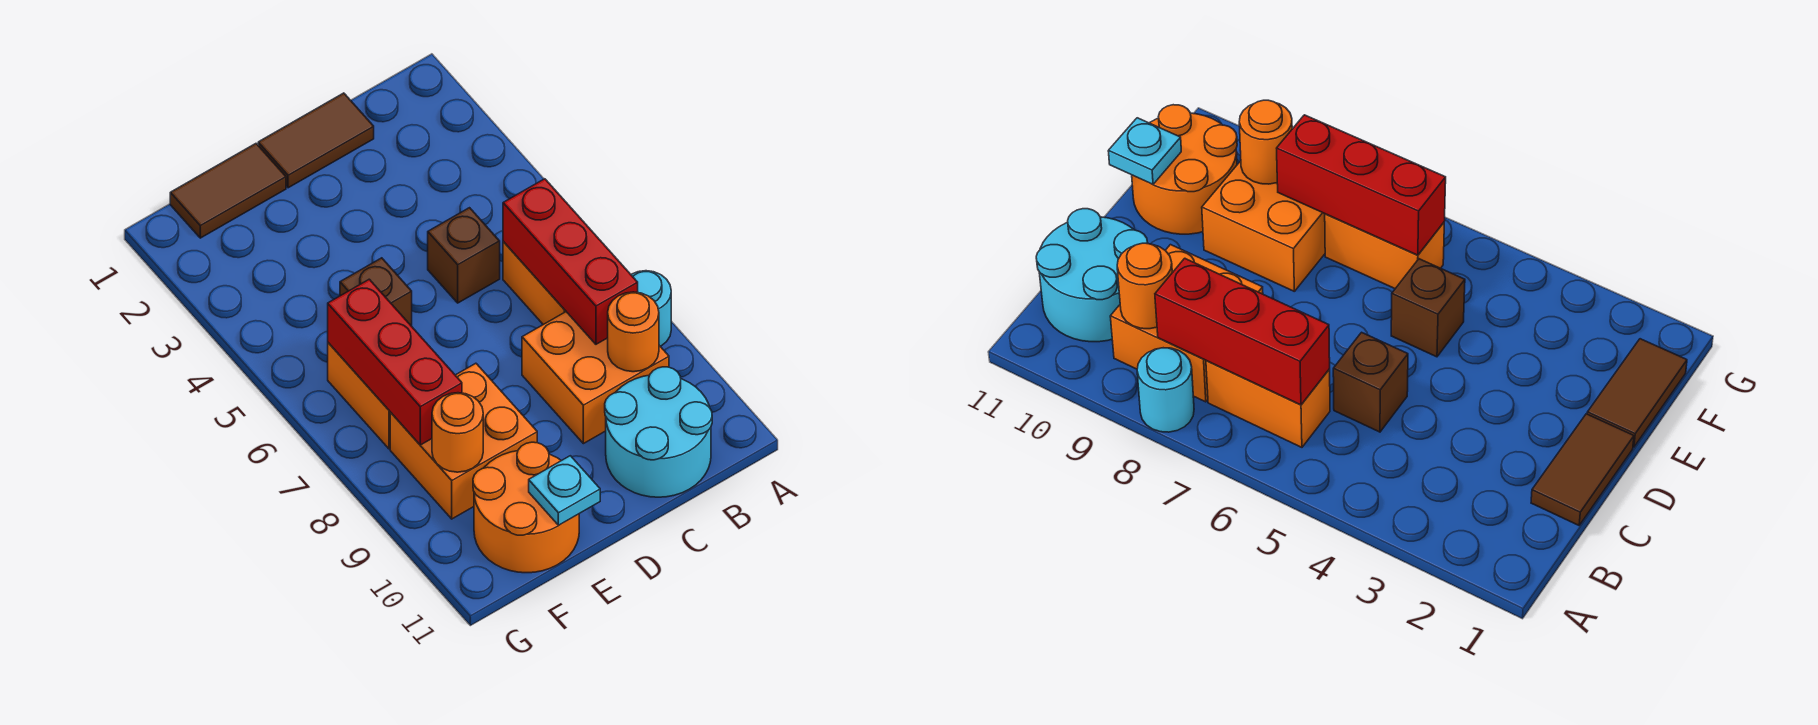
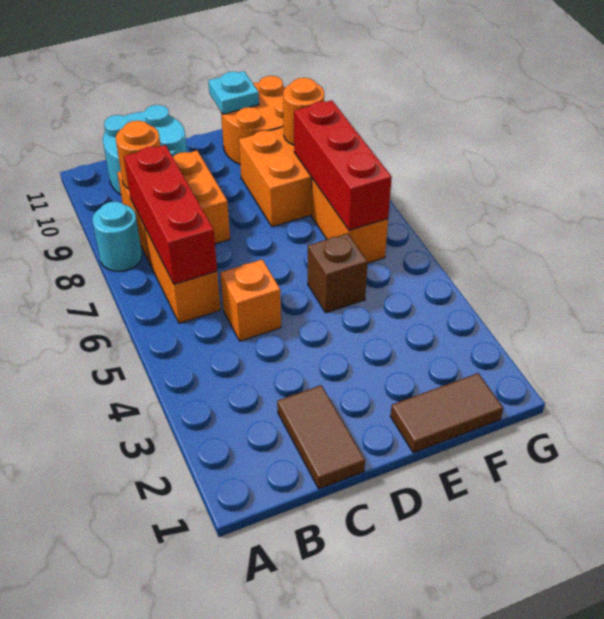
brown tile C1:D1 level 1 -> brown tile C1:C2 level 1
brown brick C5 level 1 -> orange brick C5 level 1

